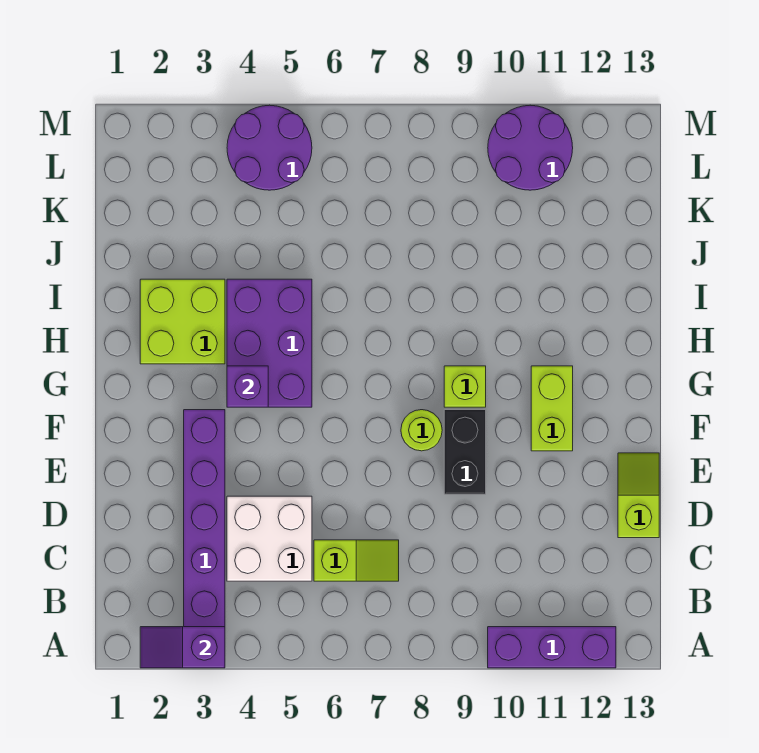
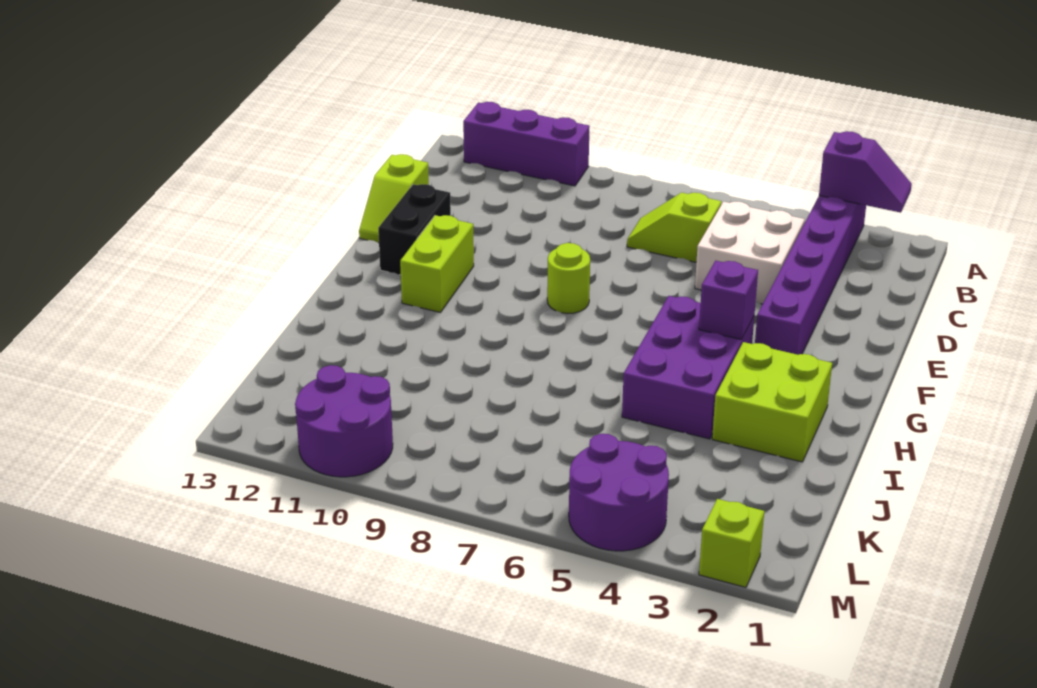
black brick E9:F9 level 1 -> black brick E12:F12 level 1
lime brick G9 level 1 -> lime brick M2 level 1

